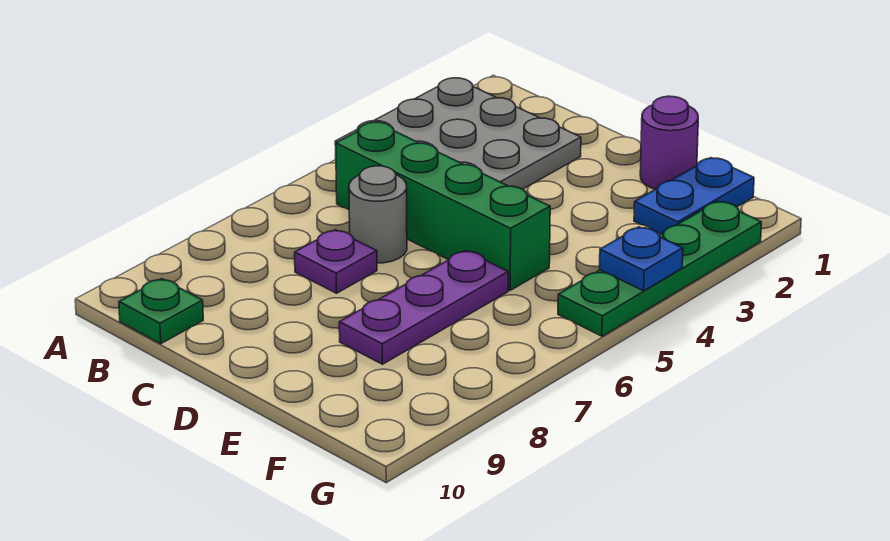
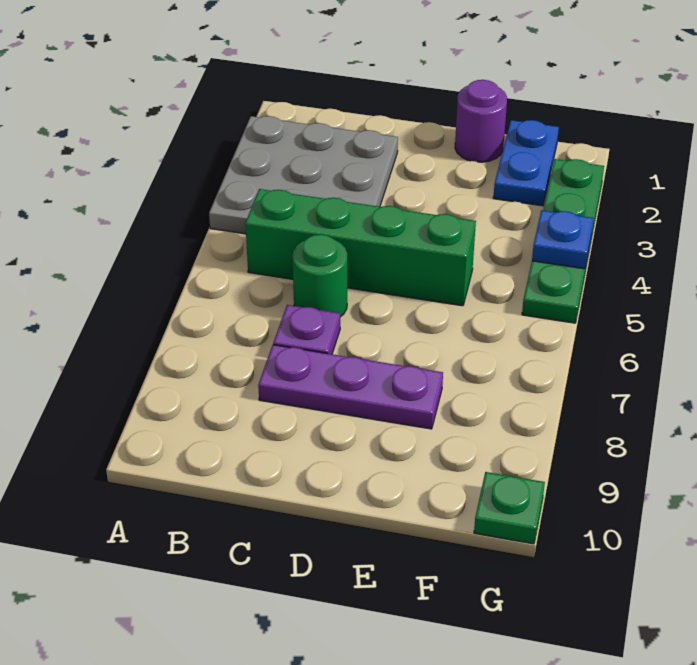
green plate B10 level 1 -> green plate G10 level 1
grey round brick C6 level 1 -> green round brick C6 level 1
purple plate E6:E8 level 1 -> purple plate C8:E8 level 1

